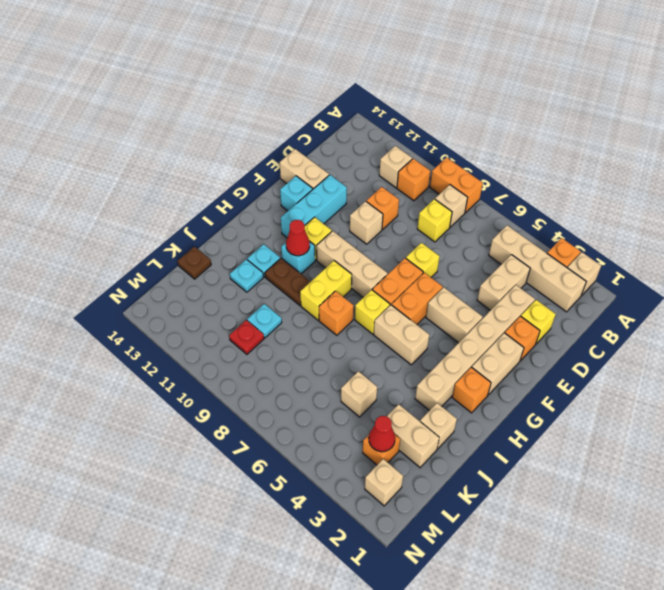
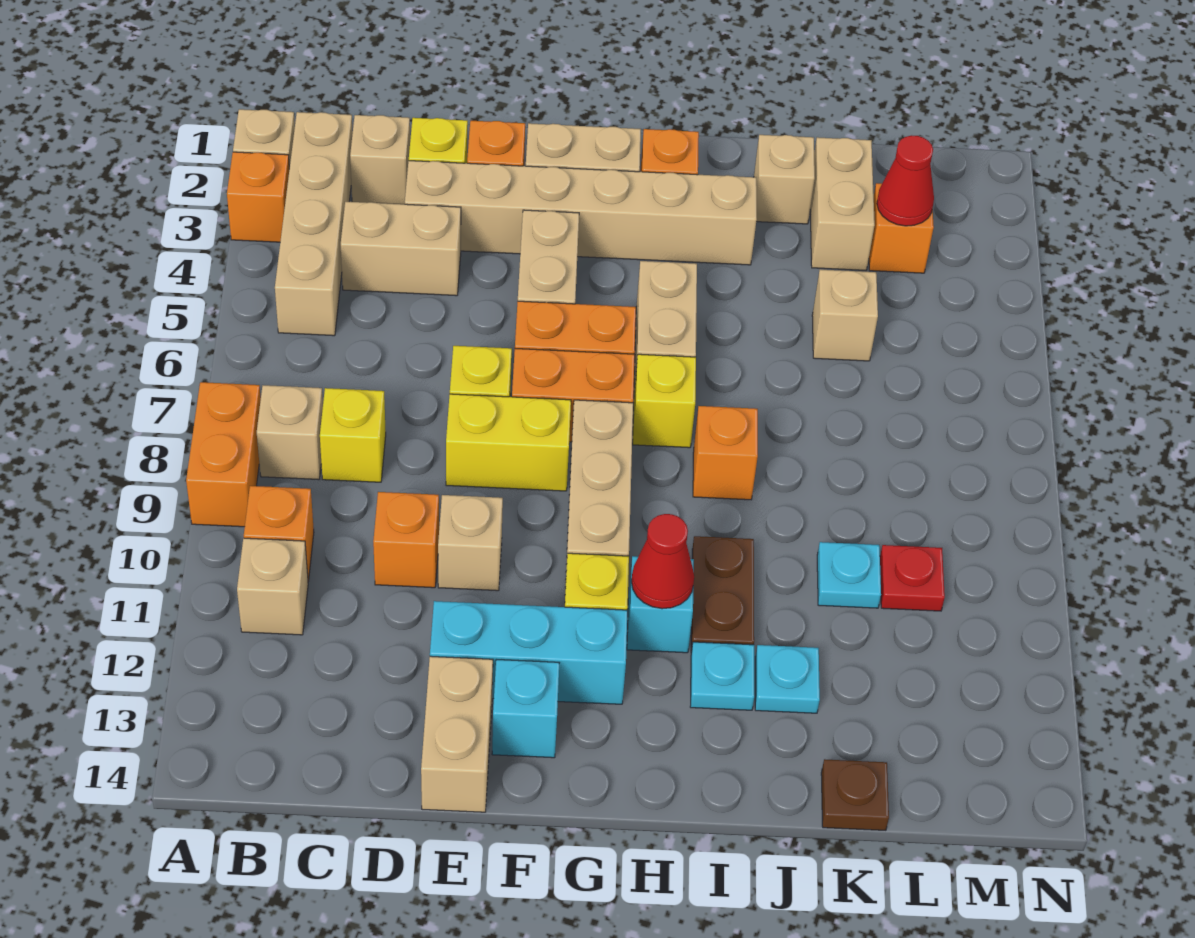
yellow brick H9:I9 level 1 -> yellow brick E8:F8 level 1
tan brick M2 level 1 -> tan brick C2 level 1

